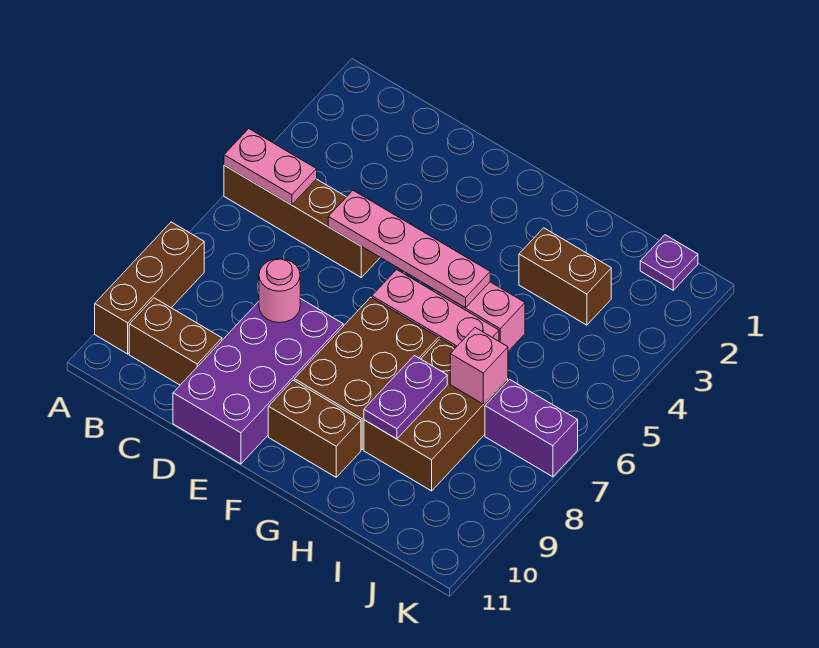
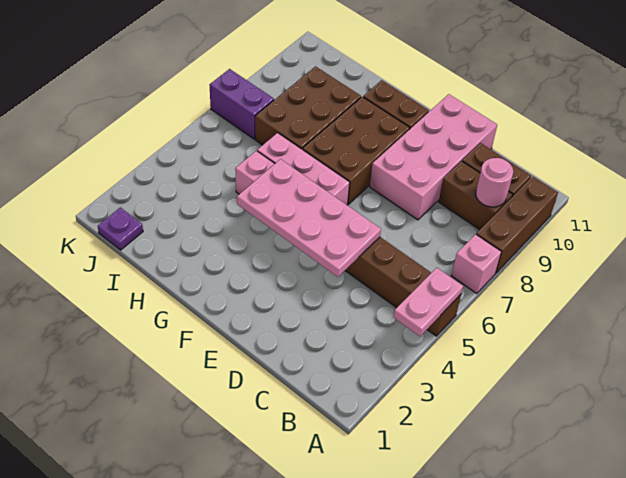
pink plate A5:B5 level 2 -> pink plate A4:A5 level 2
pink plate D5:G5 level 2 -> pink plate D4:G5 level 2
purple brick D8:E11 level 1 -> pink brick D8:E11 level 1
pink round brick D8 level 2 -> pink round brick B9 level 2
brown brick H3:I3 level 1 -> brown brick B9:C9 level 1
purple plate H8:H9 level 2 -> none
pink brick I7 level 2 -> pink brick A7 level 1

